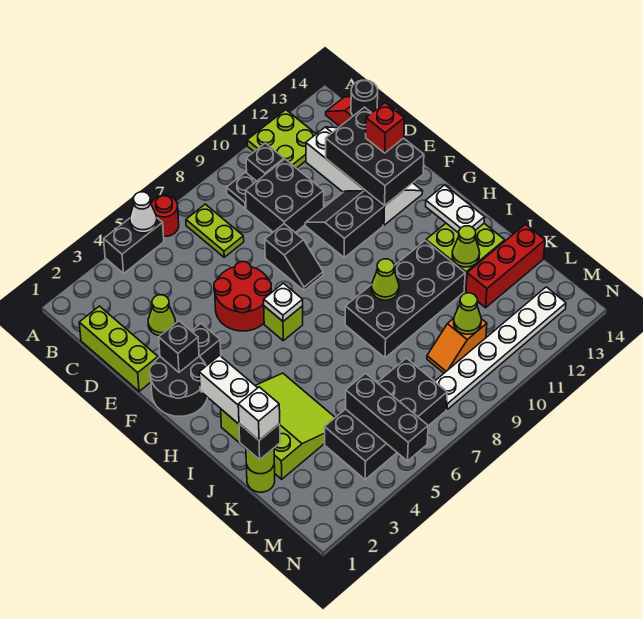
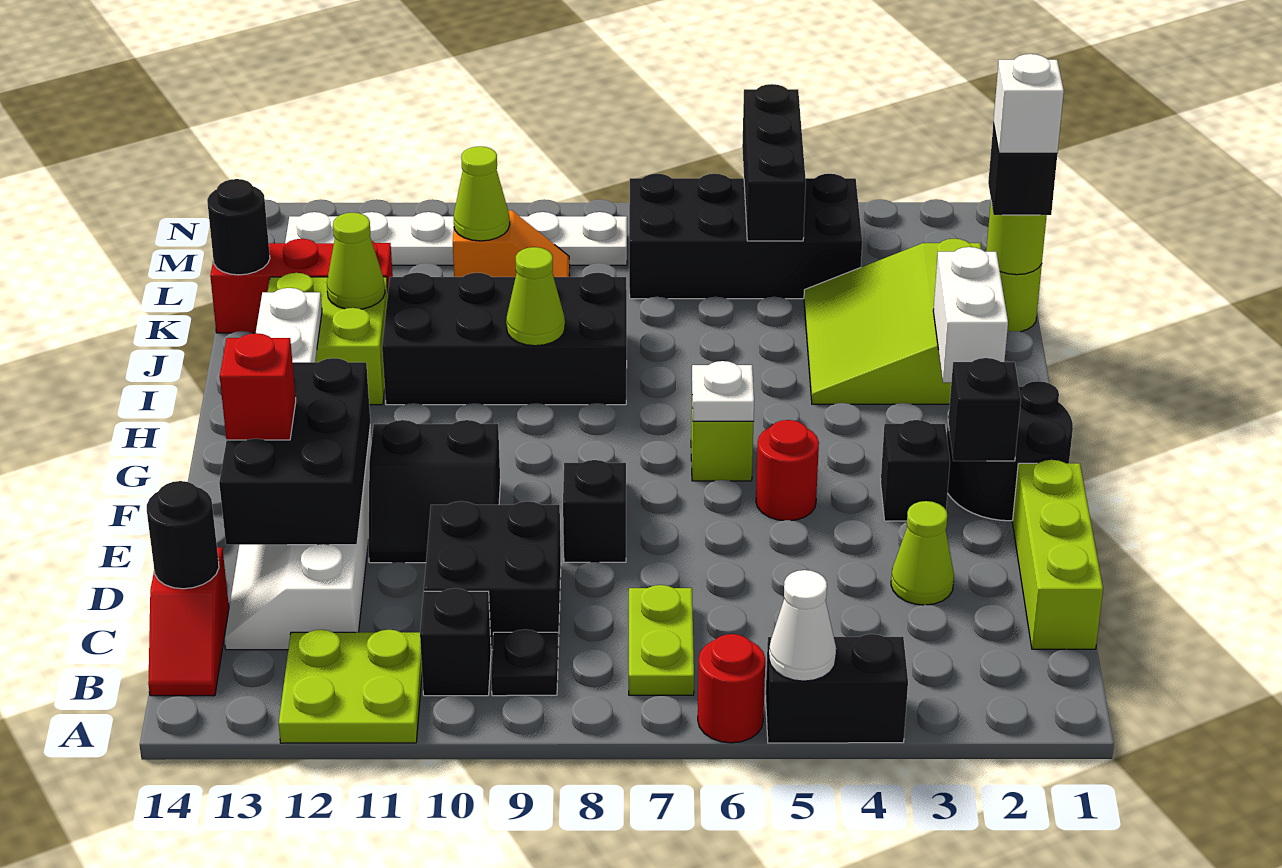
red round brick E5:F6 level 1 -> red round brick F5 level 1
none -> black round brick K14 level 2

